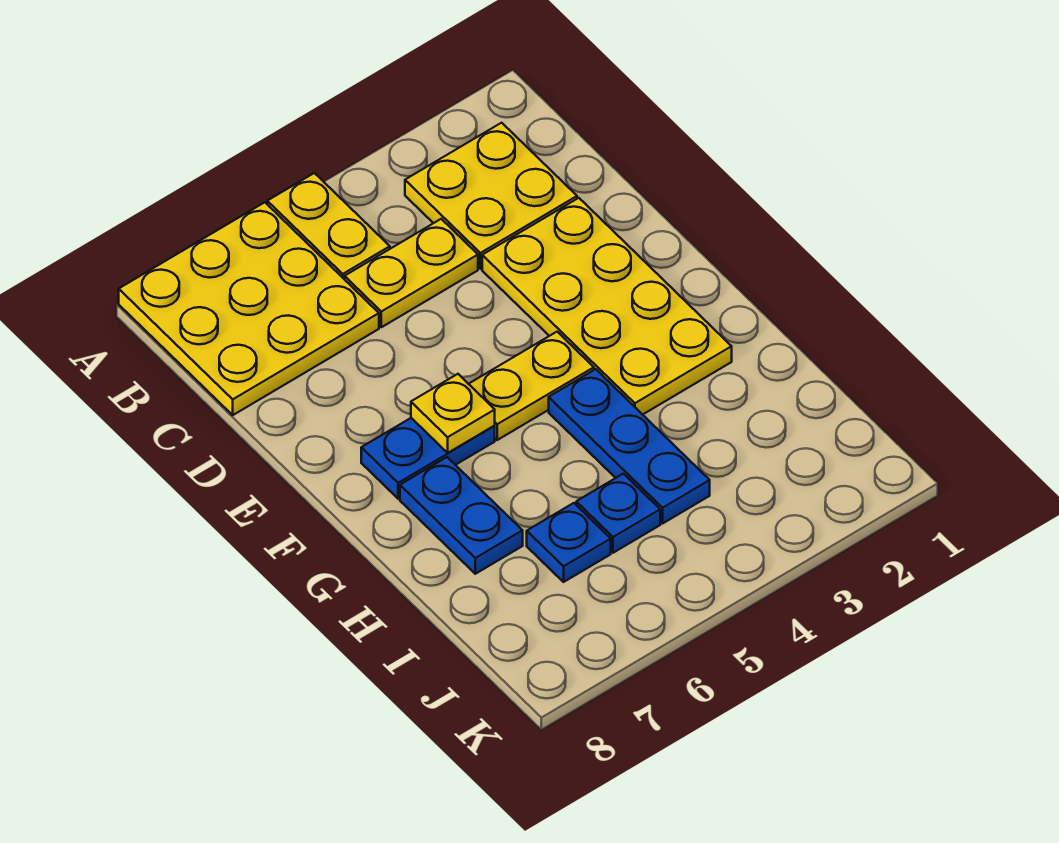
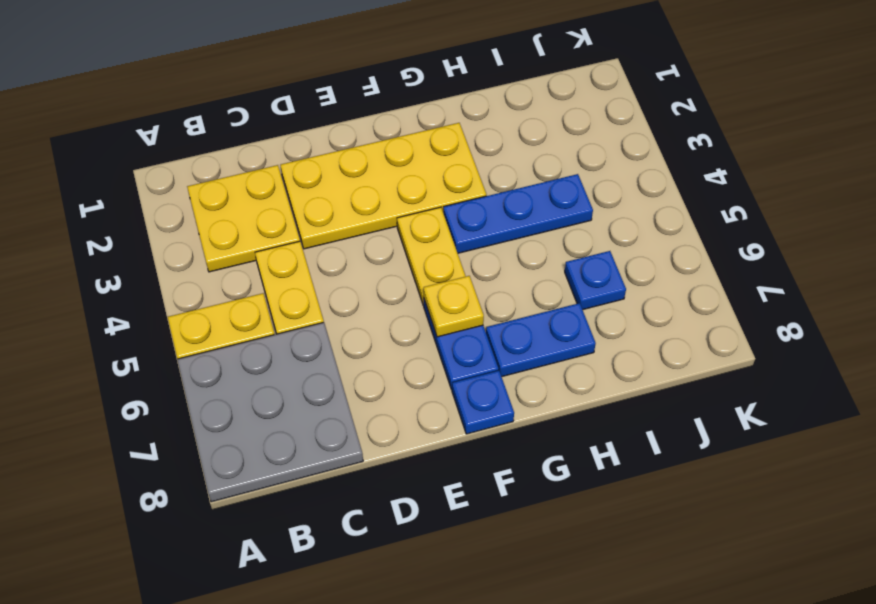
yellow plate A6:C8 level 1 -> grey plate A6:C8 level 1
blue plate I5 level 1 -> blue plate F8 level 1

